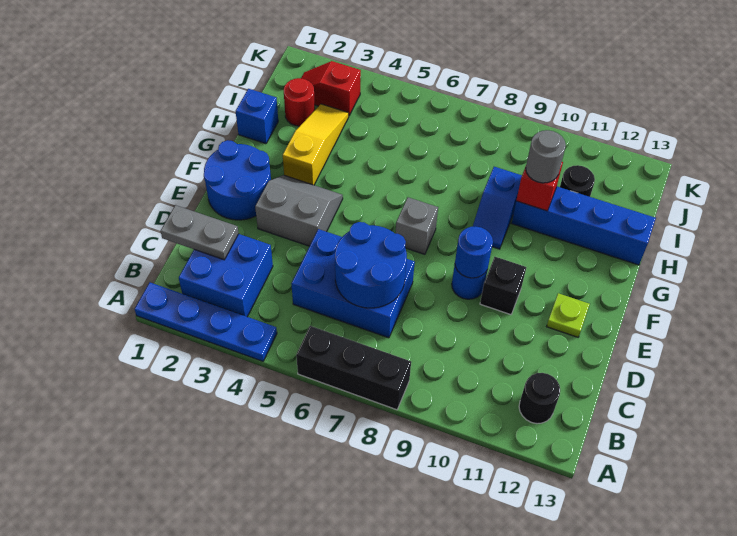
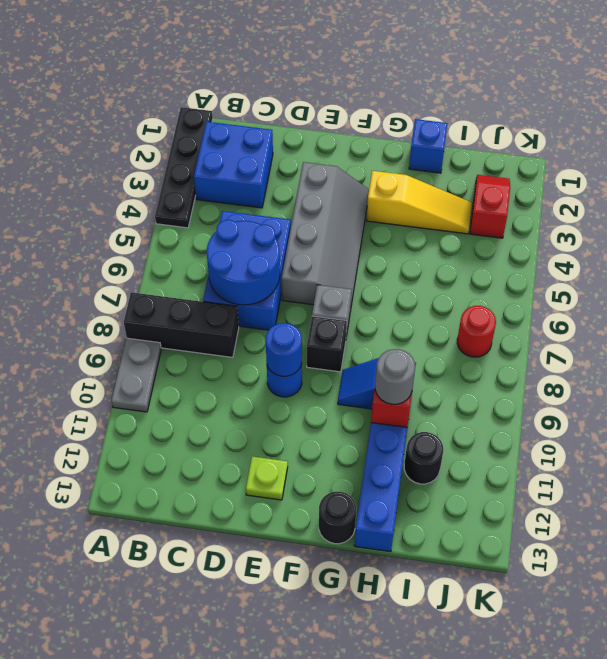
blue plate A1:A4 level 1 -> black plate A1:A4 level 1
black brick A6:A8 level 1 -> black brick A8:C8 level 1
black round brick B12 level 1 -> black round brick G13 level 1
grey plate C1:C2 level 2 -> grey plate A9:A10 level 1
blue round brick E1:F2 level 1 -> none
grey slope E3:F4 level 1 top E -> grey slope E3:F6 level 1 top E
black brick E10 level 1 -> black brick F8 level 1
red round brick I2 level 1 -> red round brick J7 level 1

